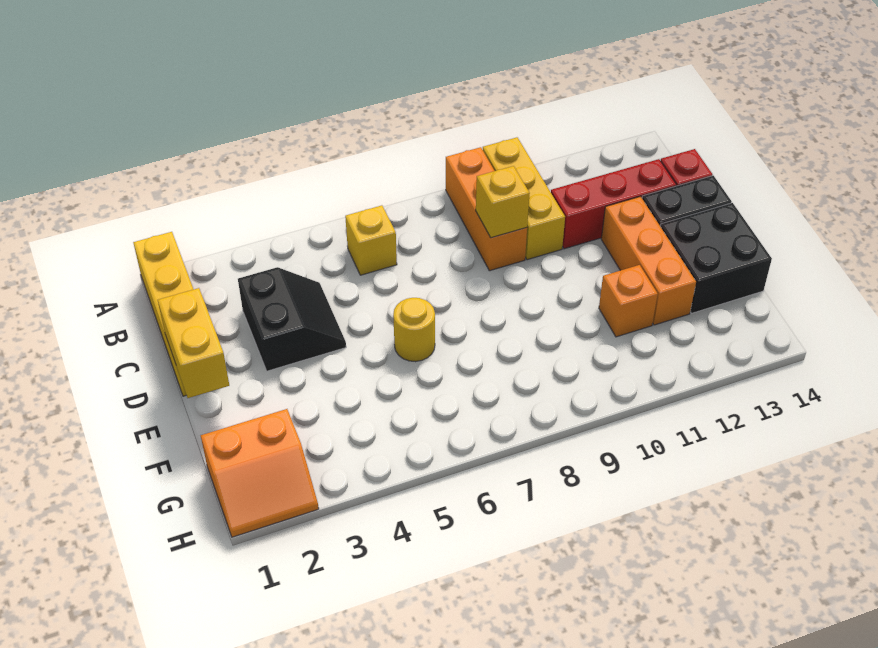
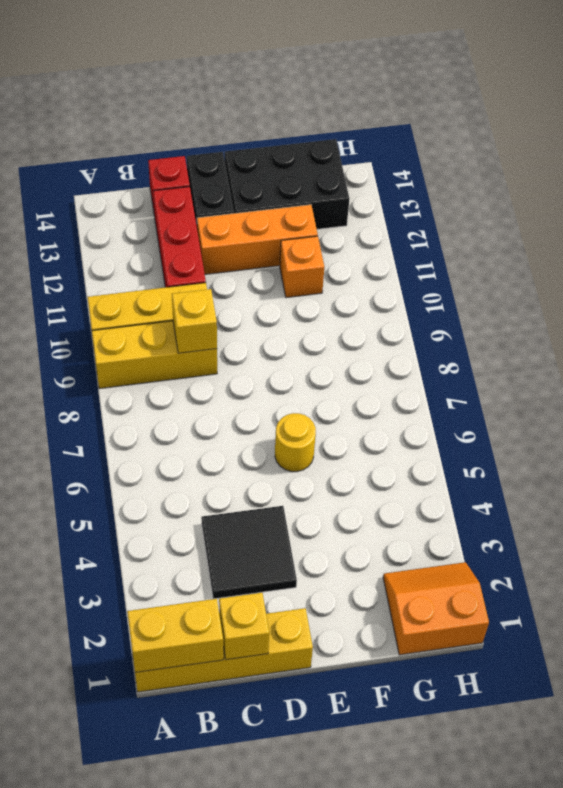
orange brick A9:C9 level 1 -> yellow brick A9:C9 level 1
yellow brick B6 level 1 -> yellow brick C1 level 2
black slope C3:D4 level 1 top 3 -> black tile C3:D4 level 1
yellow brick D1:E1 level 2 -> yellow brick A1:B1 level 2
black brick E13:F14 level 1 -> black brick E13:G14 level 1
orange slope G1:H2 level 1 top G -> orange slope G1:H2 level 1 top 1

